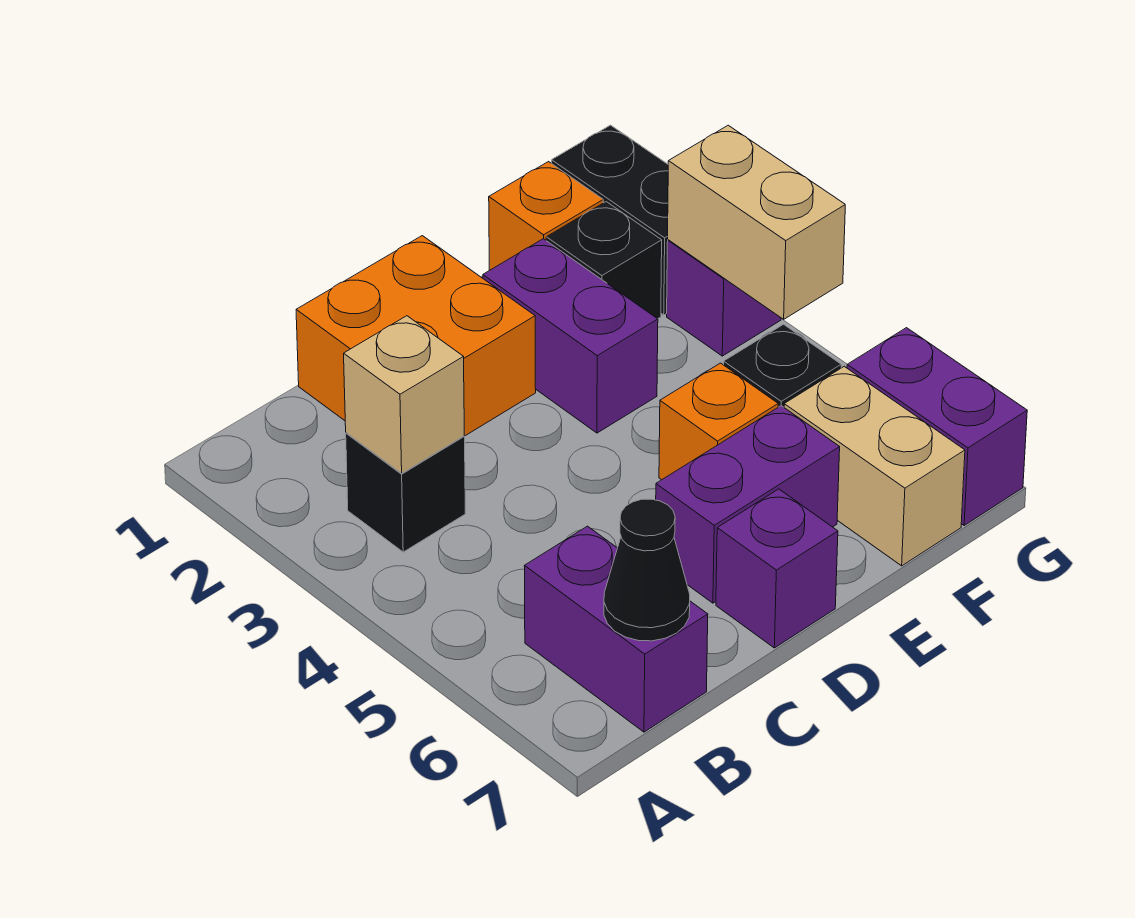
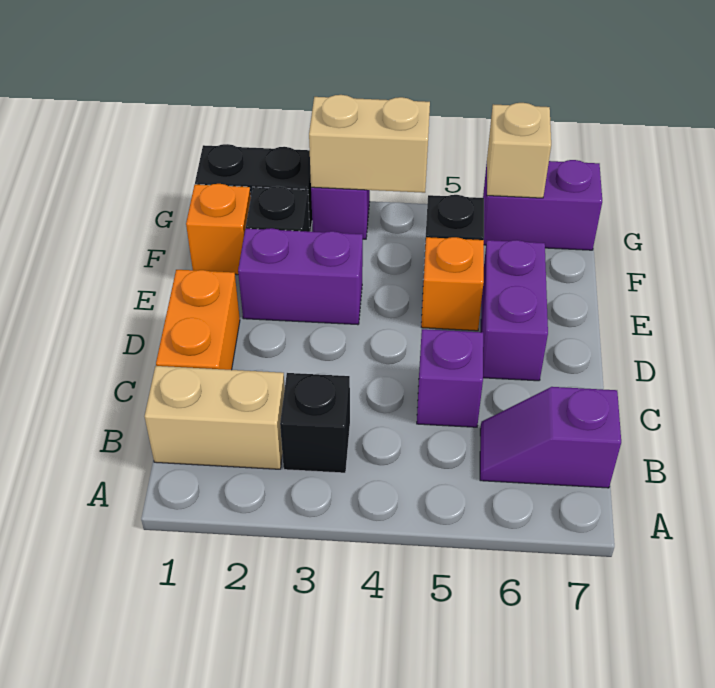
tan brick B3 level 2 -> tan brick G6 level 2
purple brick B6:B7 level 1 -> purple slope B6:B7 level 1 top 7
black cone B7 level 2 -> none
orange brick C1:D2 level 1 -> orange brick C1:D1 level 1
purple brick D7 level 1 -> purple brick C5 level 1
tan brick F6:F7 level 1 -> tan brick B1:B2 level 1

